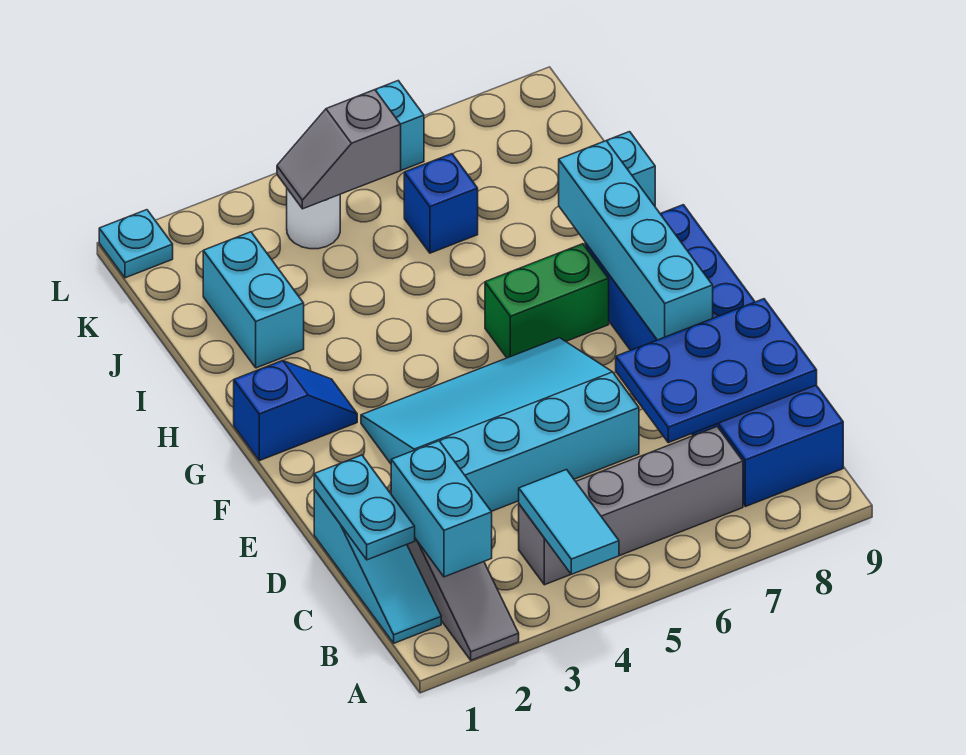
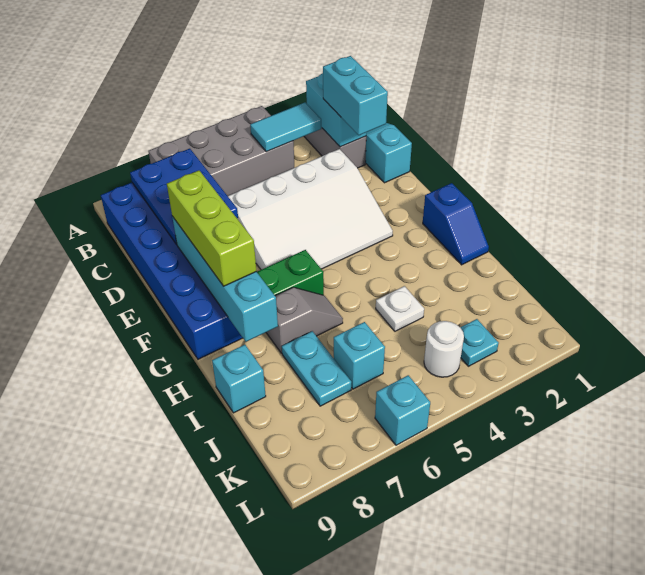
cyan tile A4:B4 level 2 -> cyan tile B3:B4 level 2
grey brick B4:B7 level 1 -> grey brick A4:B7 level 1
cyan plate C1:D1 level 2 -> cyan plate I7:J7 level 1
blue plate C7:D9 level 2 -> blue plate B7:D8 level 2
cyan slope D3:F6 level 1 top D -> white slope D3:F6 level 1 top D
none -> lime brick E8:G8 level 3
blue slope G1:G2 level 1 top 1 -> blue slope G1:H1 level 1 top G
cyan brick I2:J2 level 1 -> cyan brick C2:D2 level 3
none -> white plate I4 level 1
blue brick J6 level 1 -> cyan brick J6 level 1
grey slope K4:K5 level 2 top 5 -> grey slope H6:H7 level 1 top 7
cyan plate L1 level 1 -> cyan plate K3 level 1

